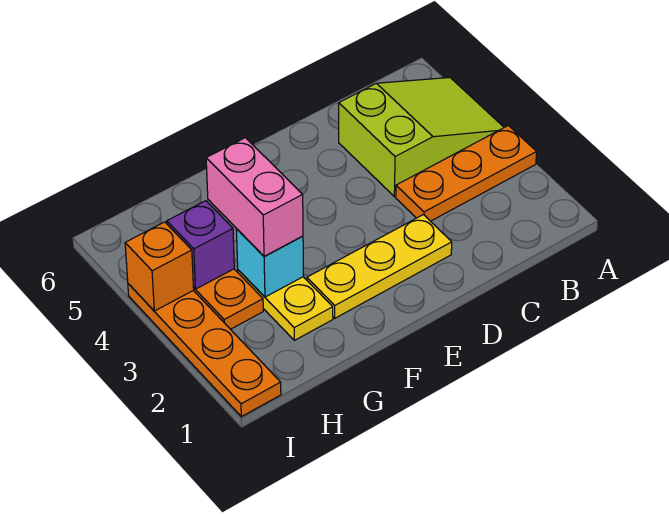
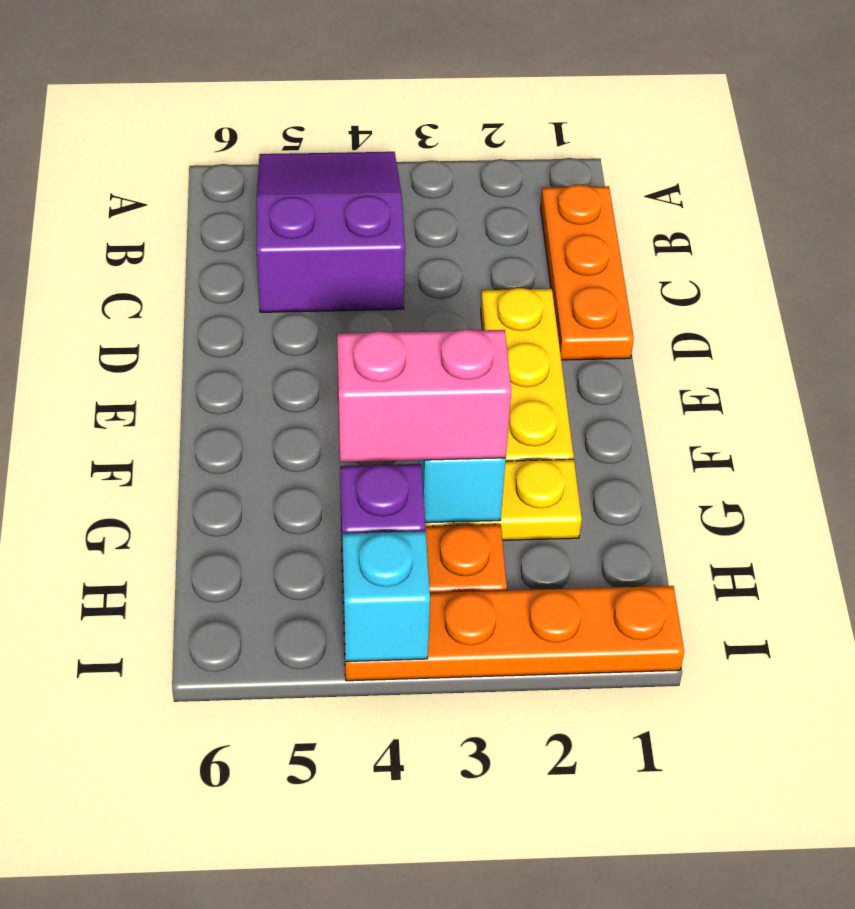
orange plate A3:C3 level 1 -> orange plate B1:D1 level 1
lime slope A4:C5 level 1 top C -> purple slope A4:C5 level 1 top C
orange brick I4 level 2 -> cyan brick I4 level 2

